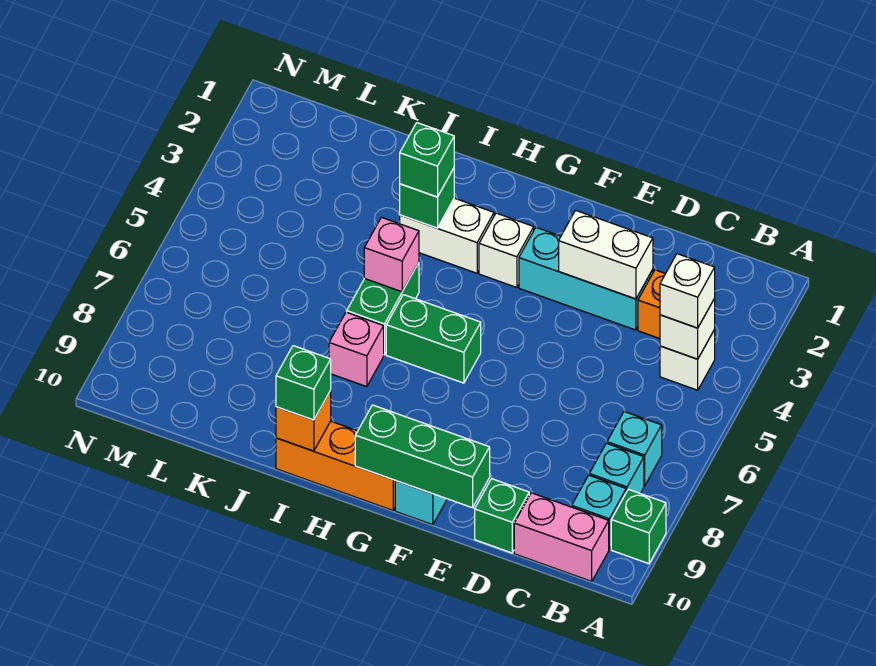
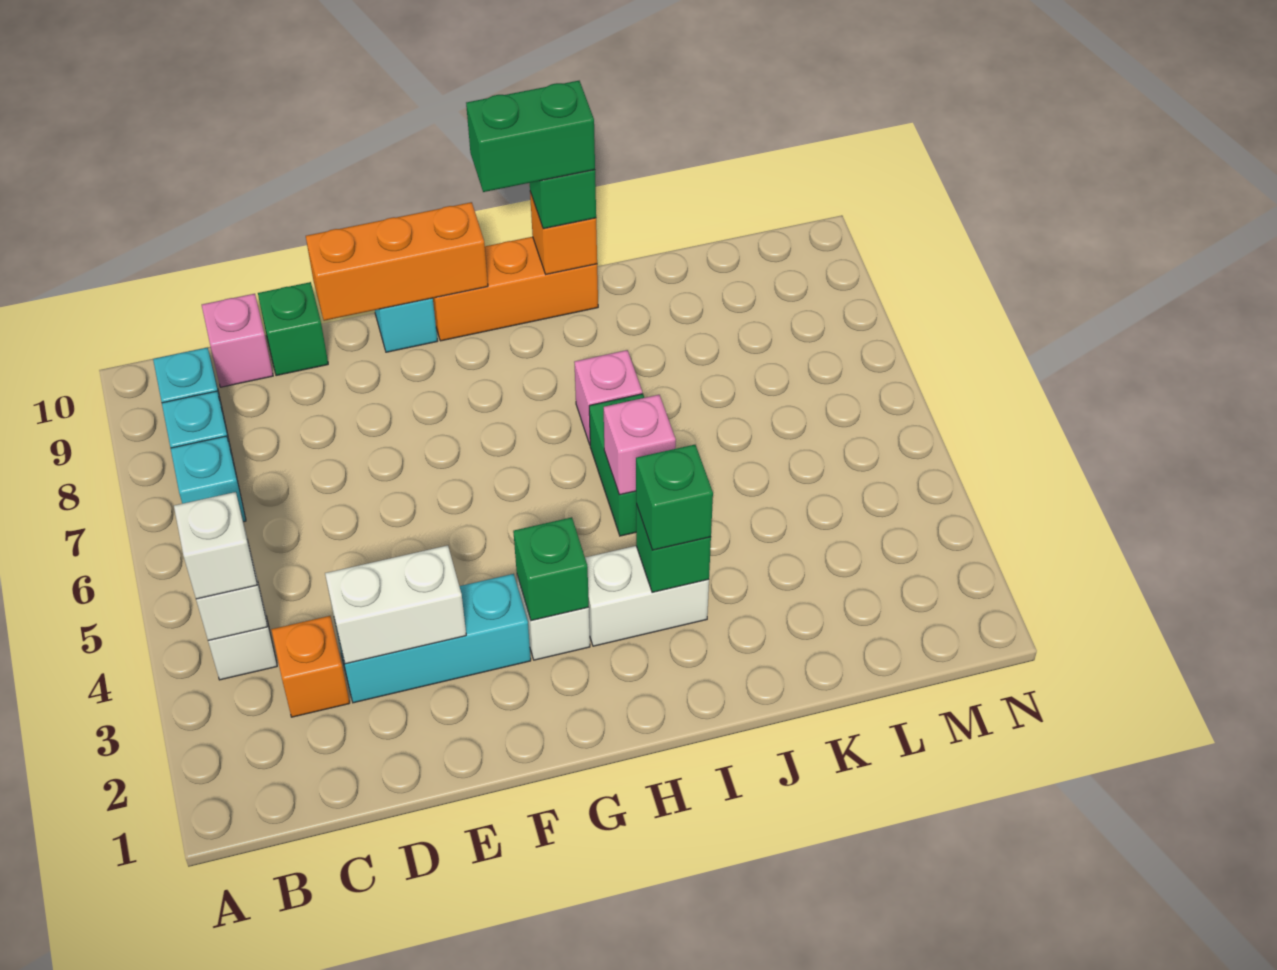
green brick A9 level 1 -> green brick G3 level 2
pink brick B10:C10 level 1 -> pink brick C10 level 1
green brick E10:G10 level 2 -> orange brick E10:G10 level 2
green brick G6:H6 level 1 -> green brick H10:I10 level 4

